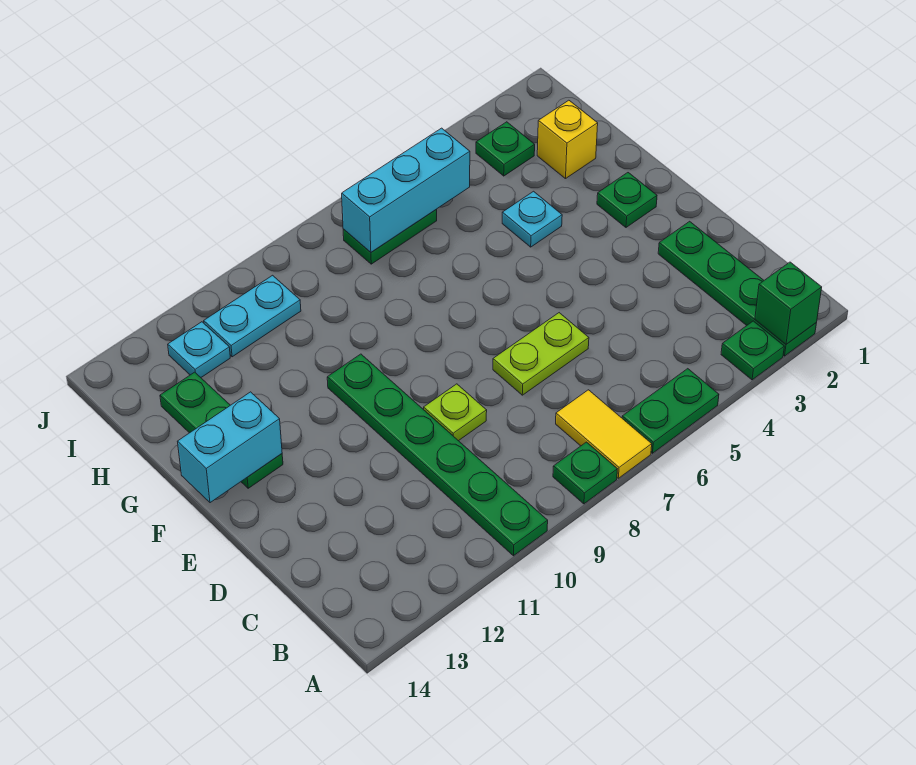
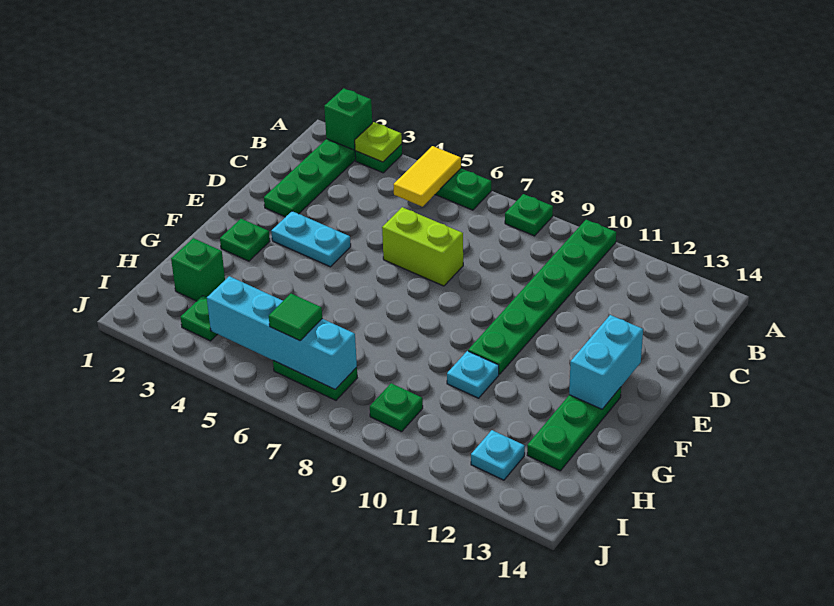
yellow tile A7:B7 level 1 -> yellow tile A5:B5 level 2
lime plate D6:D7 level 1 -> lime brick D6:D7 level 1
lime plate D9 level 1 -> lime plate A3 level 2
cyan brick F13:F14 level 2 -> cyan brick E13:F13 level 2
cyan plate G4 level 1 -> cyan plate G10 level 1
yellow brick H2 level 1 -> green brick H2 level 1
cyan brick I5:I7 level 2 -> cyan brick I4:I7 level 2
none -> green tile I6 level 3
none -> green plate I9 level 1
cyan plate I10:I11 level 1 -> cyan plate E3:E4 level 1

